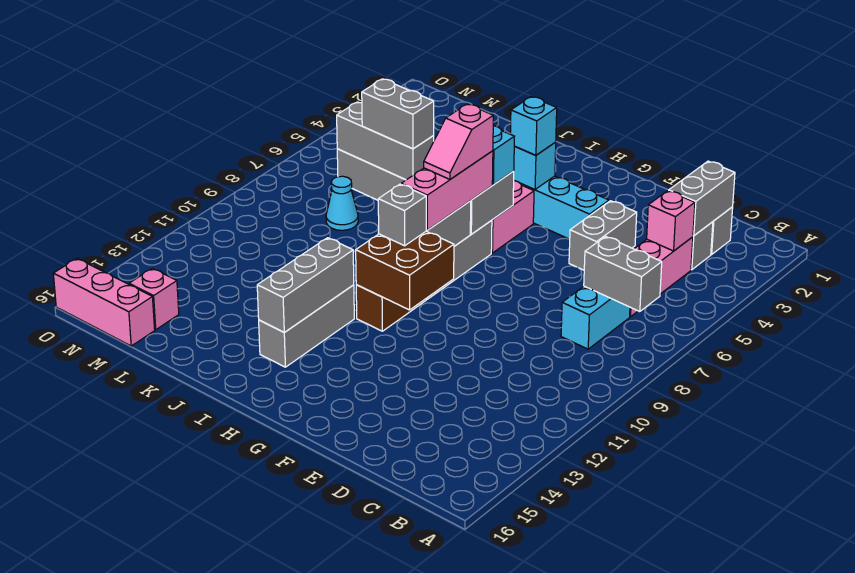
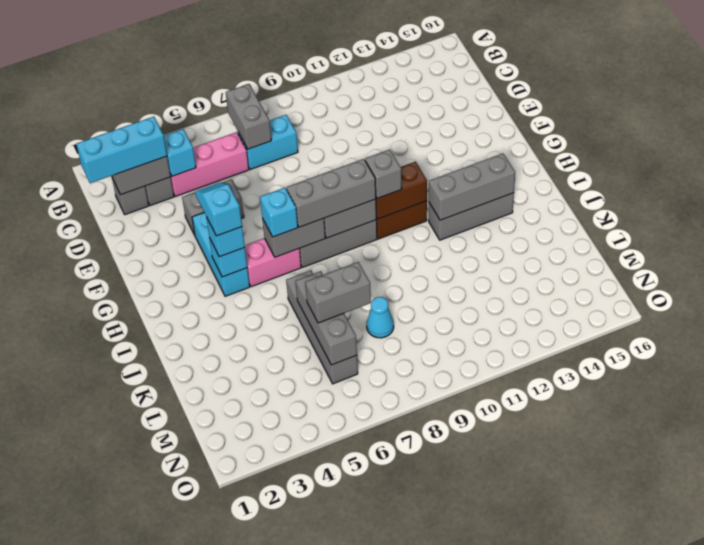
none -> cyan brick C1:C3 level 3
pink brick C4 level 2 -> cyan brick C4 level 2
none -> cyan slope G4:H4 level 4 top H
brown brick G10:H11 level 2 -> brown brick H10:H11 level 2
pink brick H7:H9 level 3 -> grey brick H7:H9 level 3
pink slope H7:H8 level 4 top 7 -> none
grey brick K6:L6 level 3 -> grey brick L6:L7 level 3
pink brick M15 level 1 -> none
pink brick M16:O16 level 1 -> none

